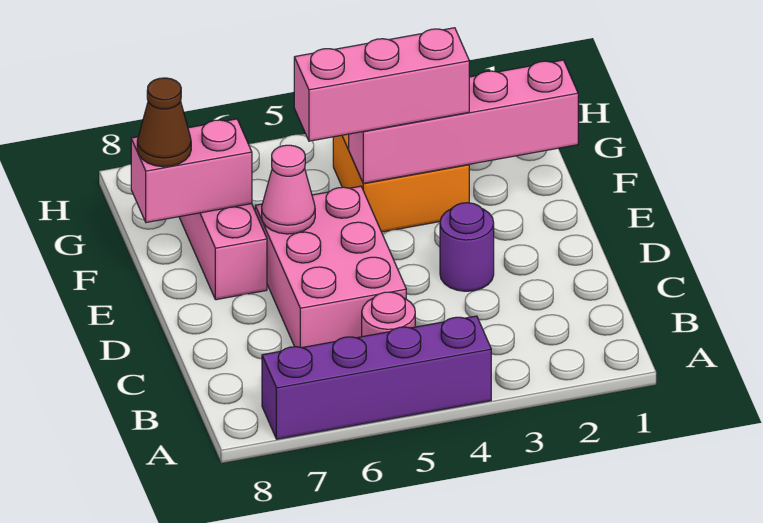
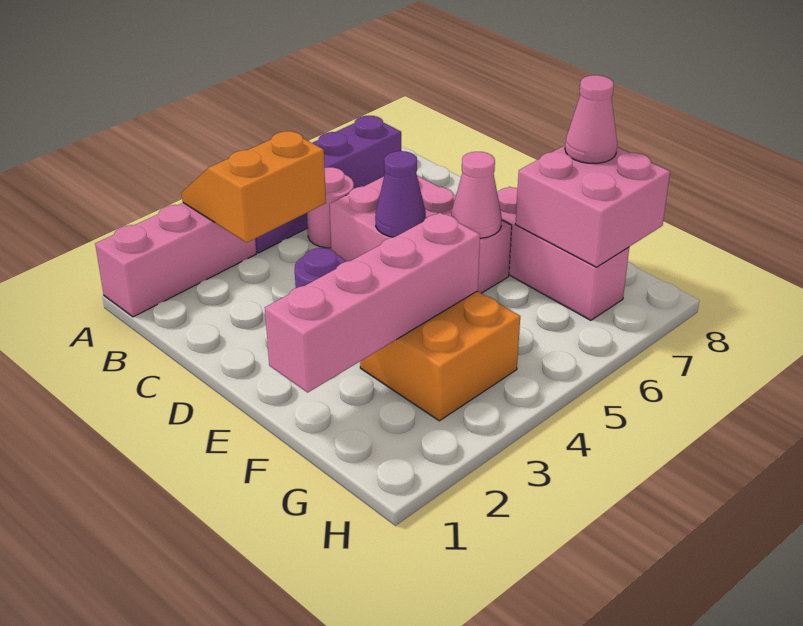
none -> orange slope A3:B4 level 2 top B
none -> purple cone D5 level 2
pink brick F3:F5 level 3 -> pink brick A1:A3 level 1
pink brick F7:F8 level 2 -> pink brick F7:G8 level 2
brown cone F8 level 3 -> pink cone F8 level 3

